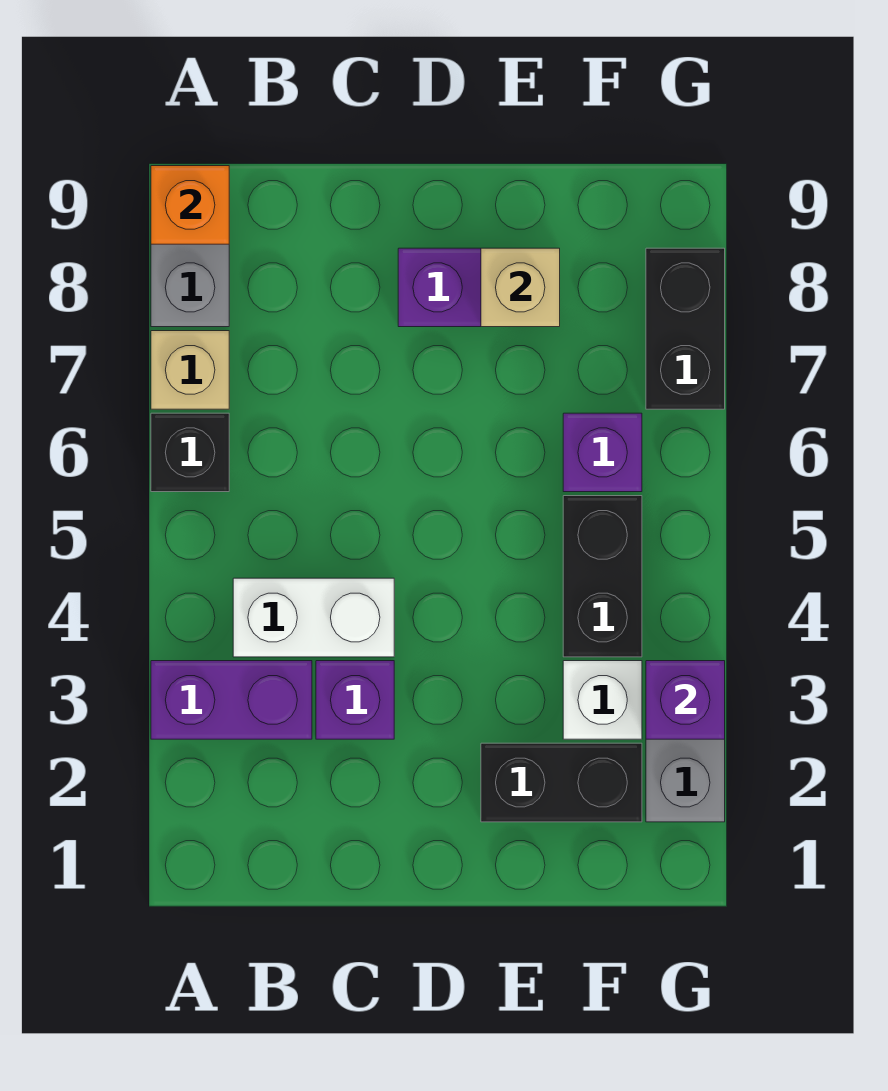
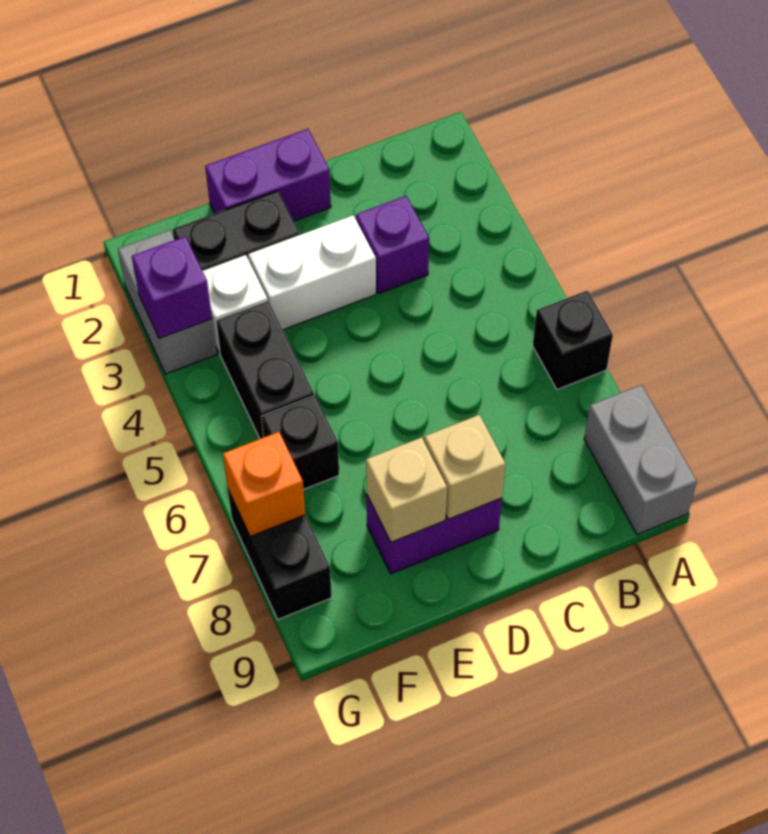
purple brick A3:B3 level 1 -> purple brick D1:E1 level 1
tan brick A7 level 1 -> tan brick D8 level 2
orange brick A9 level 2 -> orange brick G7 level 2
white brick B4:C4 level 1 -> white brick D3:E3 level 1
purple brick F6 level 1 -> black brick F6 level 1

